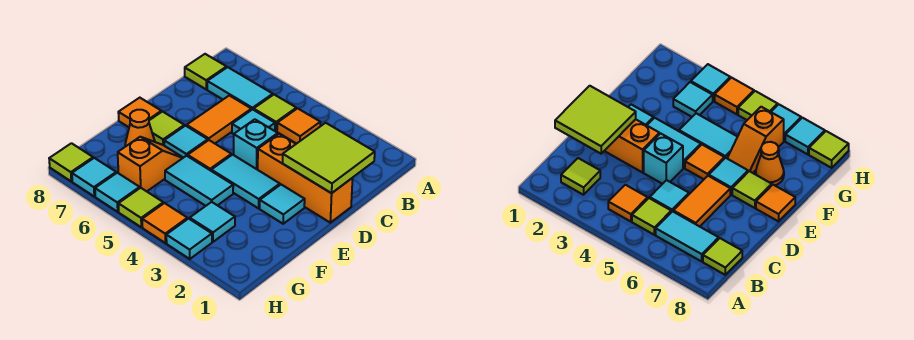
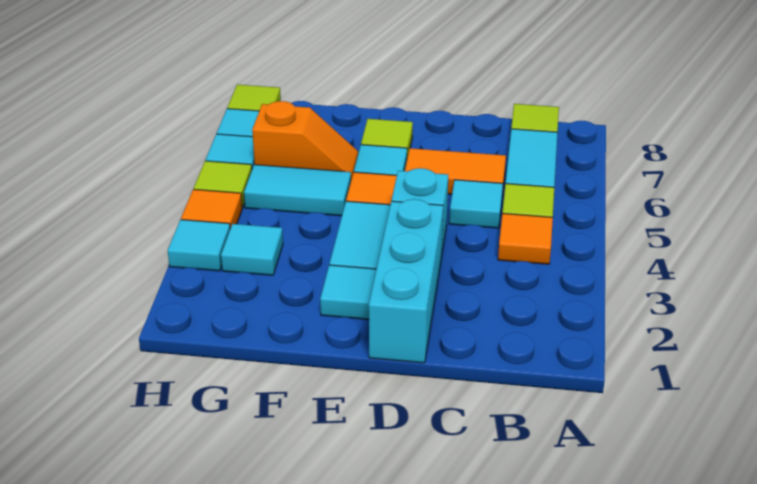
lime tile B2 level 1 -> none
lime tile C1:D2 level 2 -> none
orange brick D1:D3 level 1 -> cyan brick D1:D3 level 1
orange tile E8 level 1 -> none
cyan tile F4:F5 level 1 -> cyan tile F5:G5 level 1
orange cone F7 level 1 -> none

